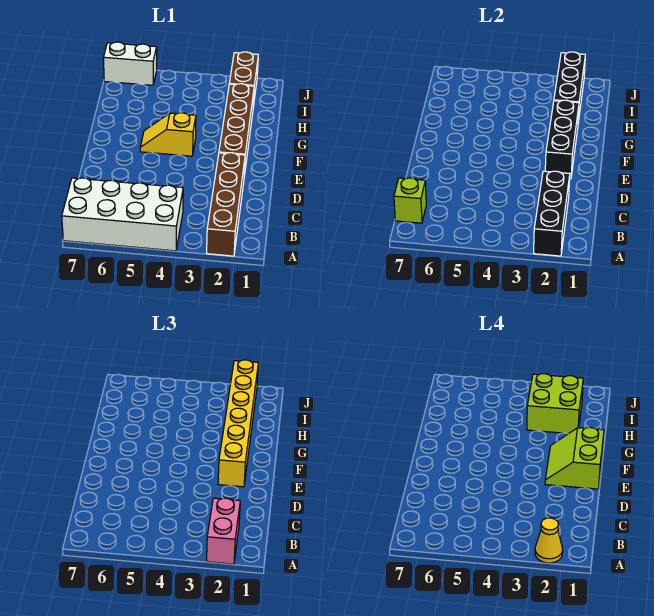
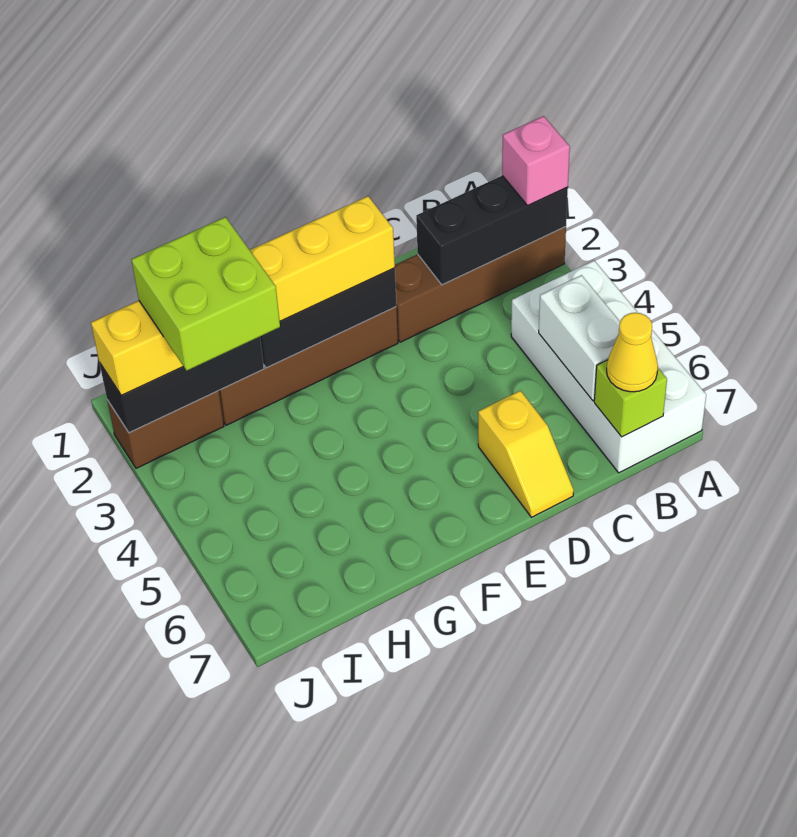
pink brick A2:B2 level 3 -> pink brick A2 level 3
yellow cone A2 level 4 -> yellow cone B7 level 3
lime slope E1:F2 level 4 top 1 -> none
yellow slope F4:F5 level 1 top 4 -> yellow slope D6:D7 level 1 top 6
white brick J6:J7 level 1 -> white brick B5:B6 level 2

